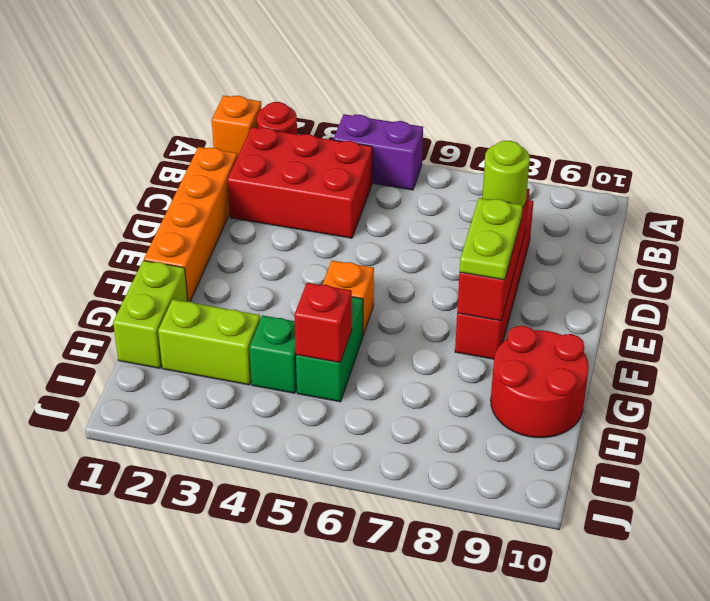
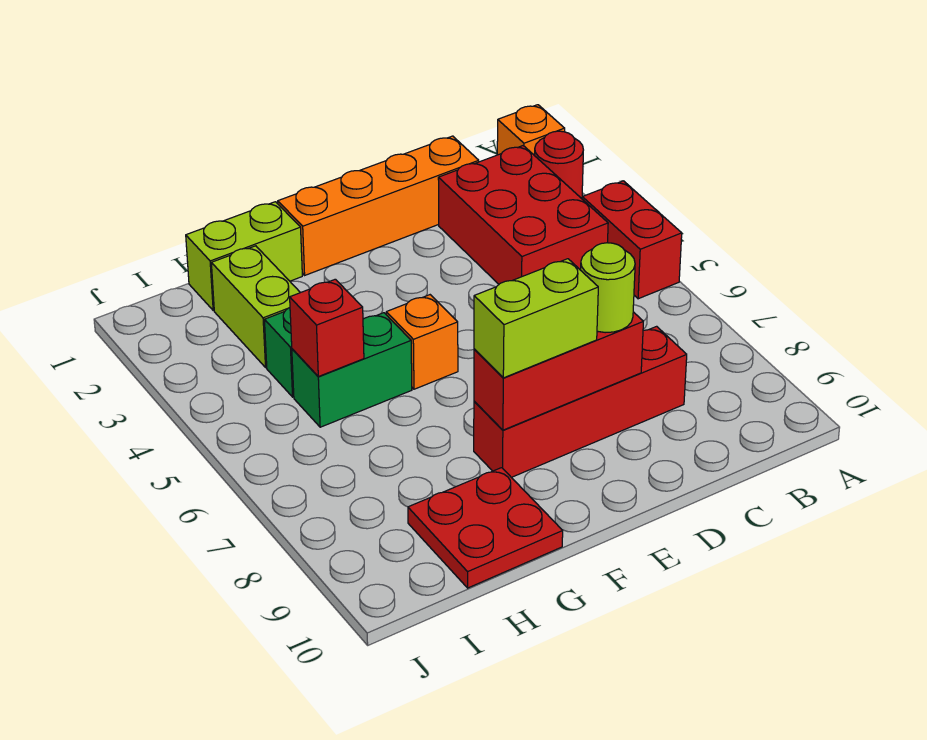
purple brick A4:A5 level 1 -> red brick A4:A5 level 1
lime plate E8:F8 level 3 -> lime brick E8:F8 level 3
red round brick G9:H10 level 1 -> red plate G9:H10 level 1

